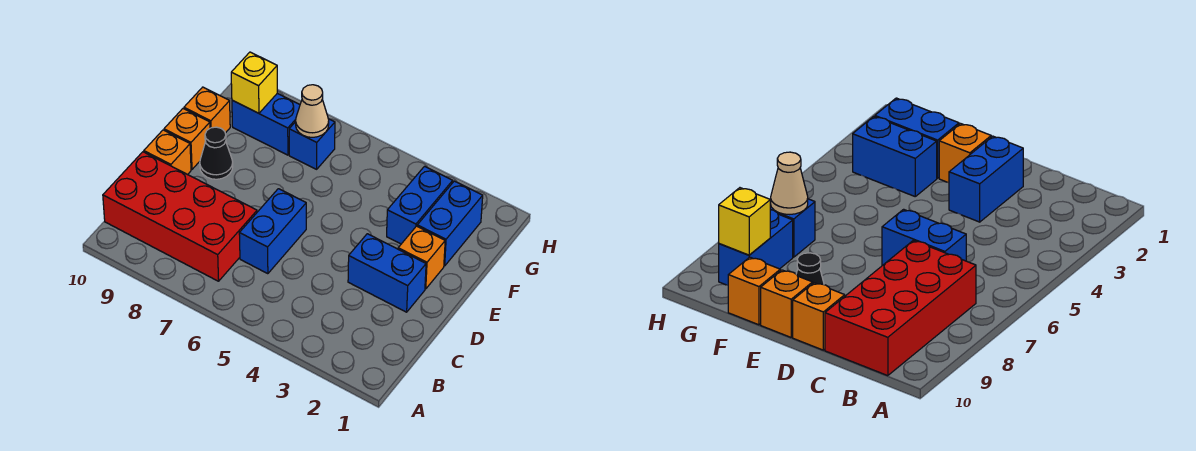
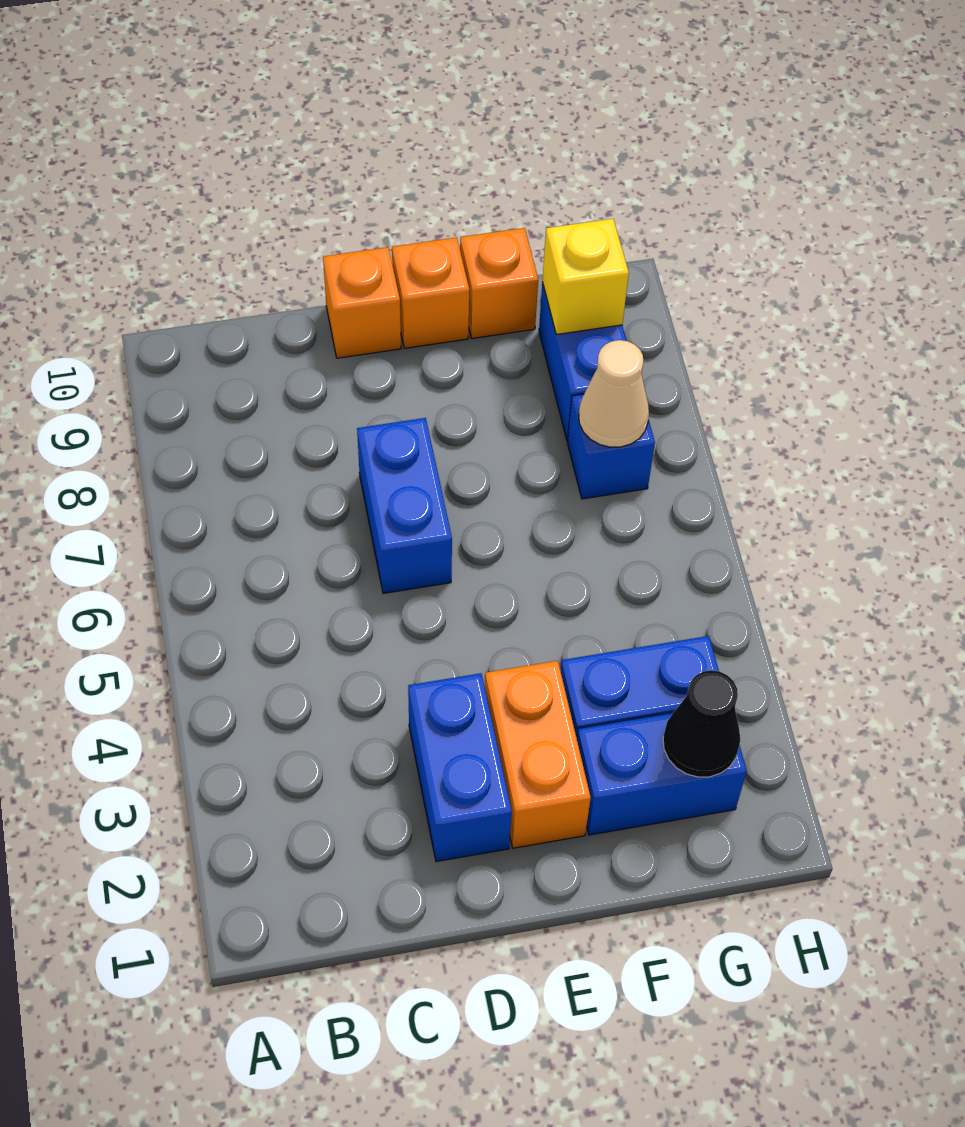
red brick B7:C10 level 1 -> none
blue brick C6:D6 level 1 -> blue brick D6:D7 level 1
orange brick E2 level 1 -> orange brick E2:E3 level 1
black cone E9 level 1 -> black cone G2 level 2

